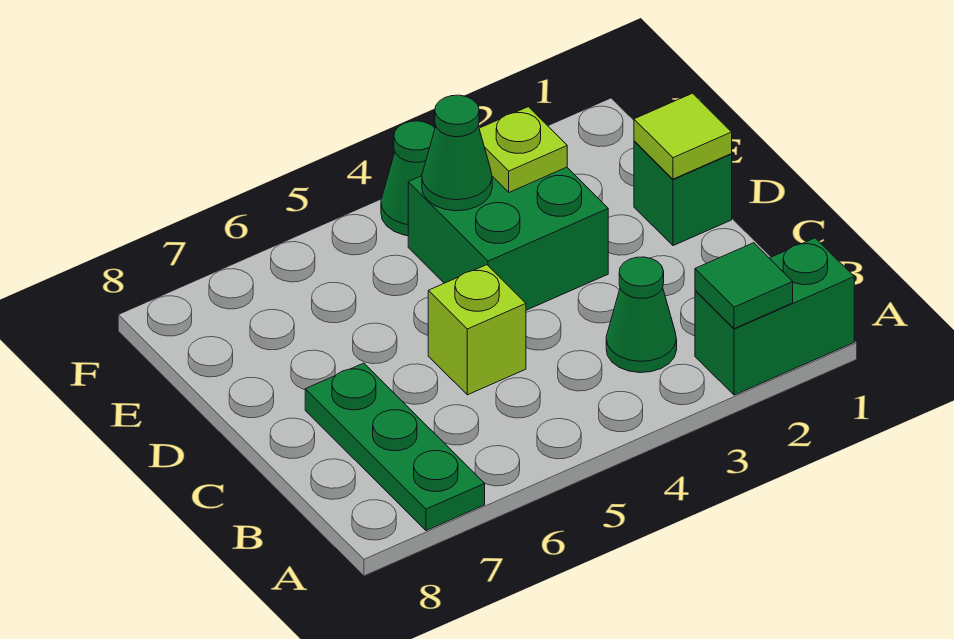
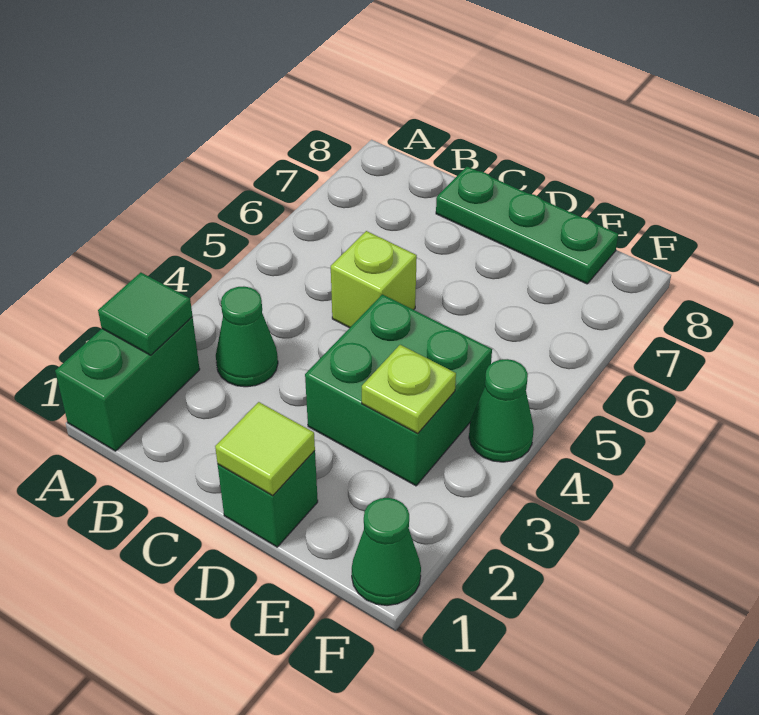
green plate A7:C7 level 1 -> green plate C8:E8 level 1
green cone E4 level 2 -> green cone F1 level 1

